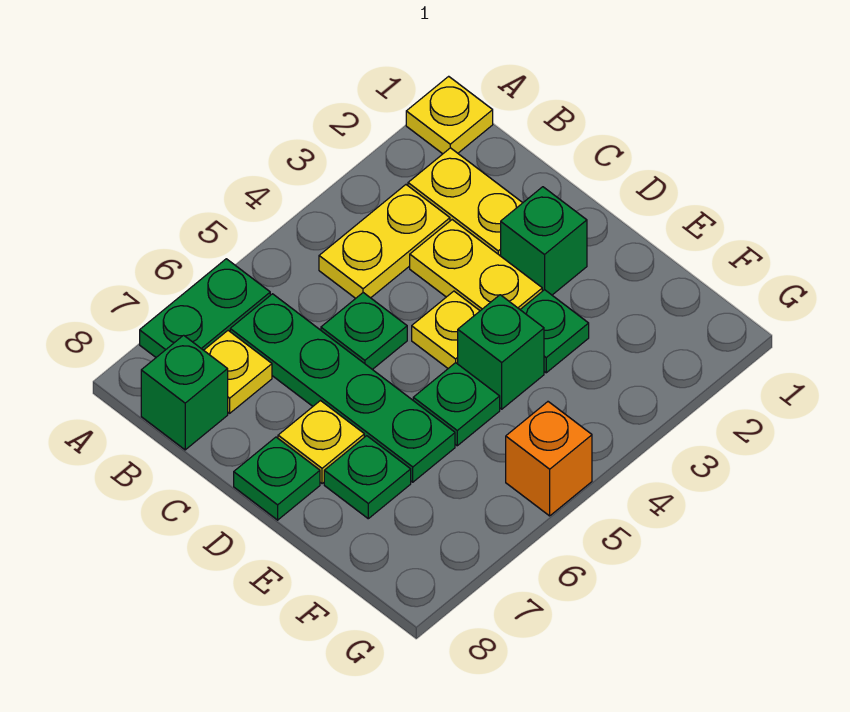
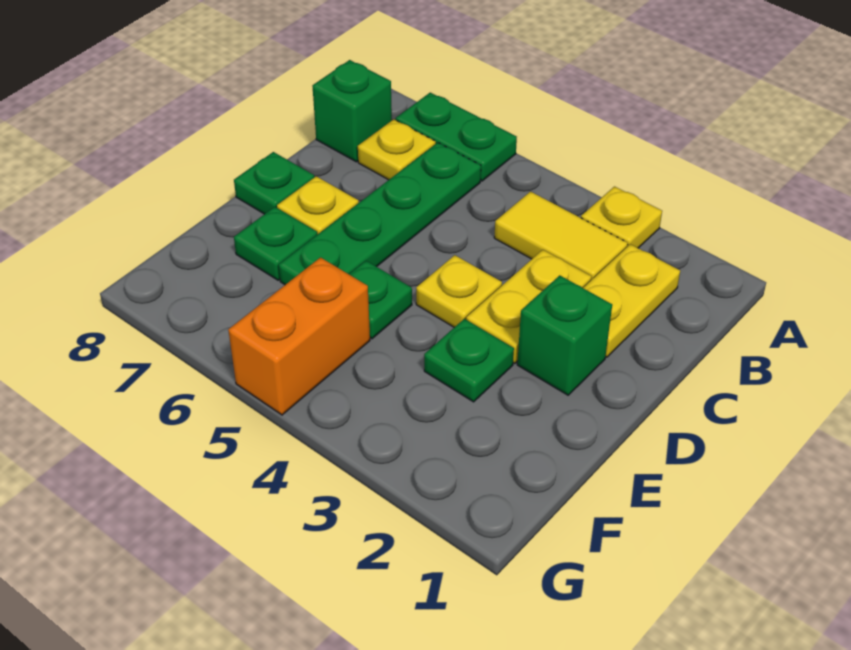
yellow plate A1 level 1 -> yellow plate A3 level 1
yellow plate B3:B4 level 1 -> yellow tile B3:B4 level 1
green plate C5 level 1 -> none
green brick E4 level 1 -> none
orange brick G5 level 1 -> orange brick F5:G5 level 1

